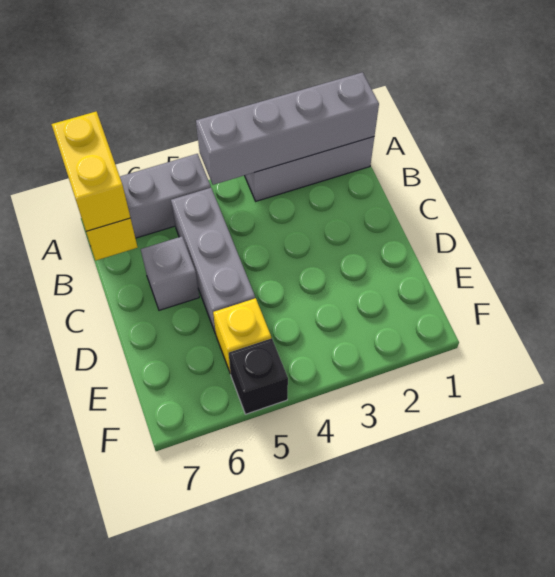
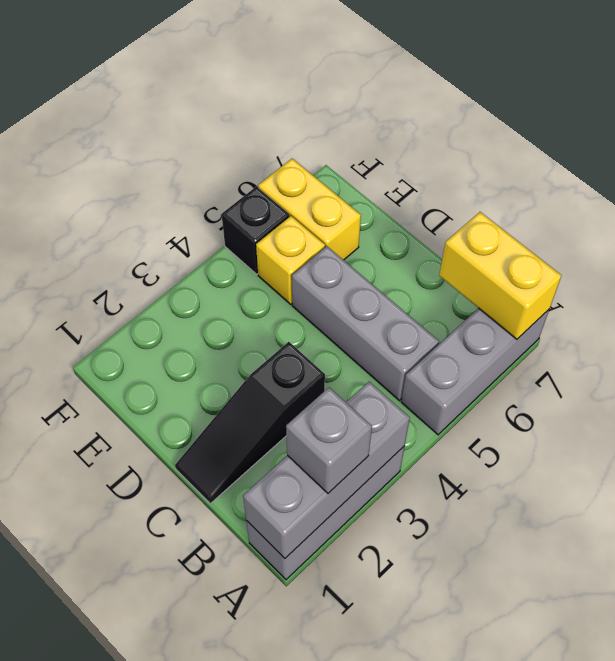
grey brick A1:A4 level 2 -> grey brick A1:A3 level 2
yellow brick A7:B7 level 3 -> yellow brick E6:F6 level 1
none -> black slope C1:C3 level 1 top 3
grey brick C6 level 1 -> grey brick A2 level 3

